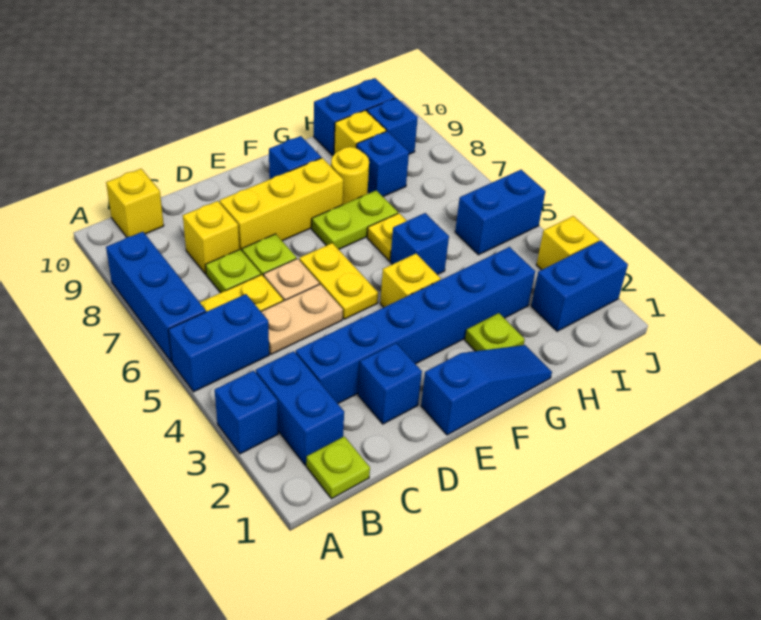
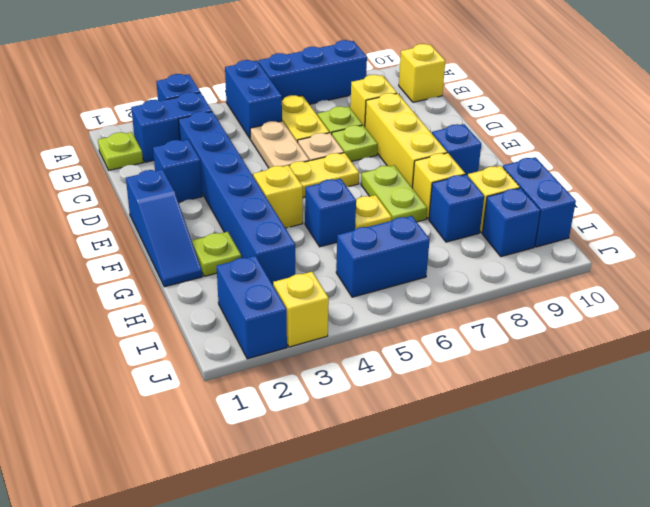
yellow round brick G8 level 1 -> yellow brick G8 level 1
blue brick I5:J5 level 1 -> blue brick I5:I6 level 1

